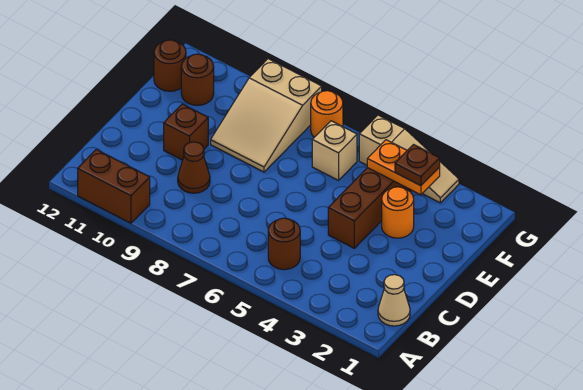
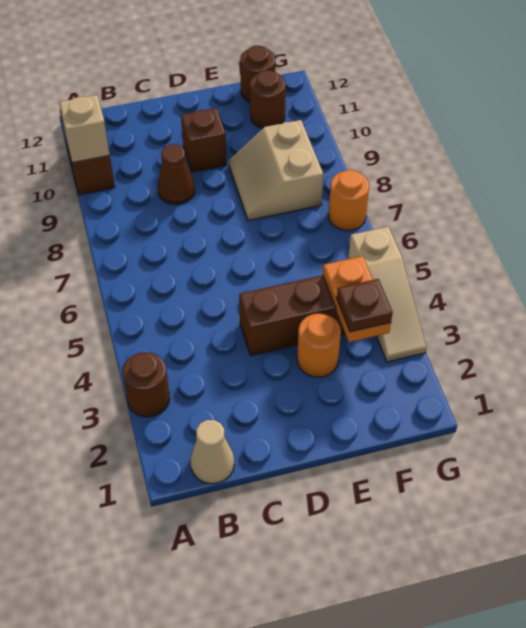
brown round brick B5 level 1 -> brown round brick A3 level 1
tan slope E8:G9 level 1 top G -> tan slope E8:F9 level 1 top F
tan brick F6 level 1 -> tan brick A10 level 2

